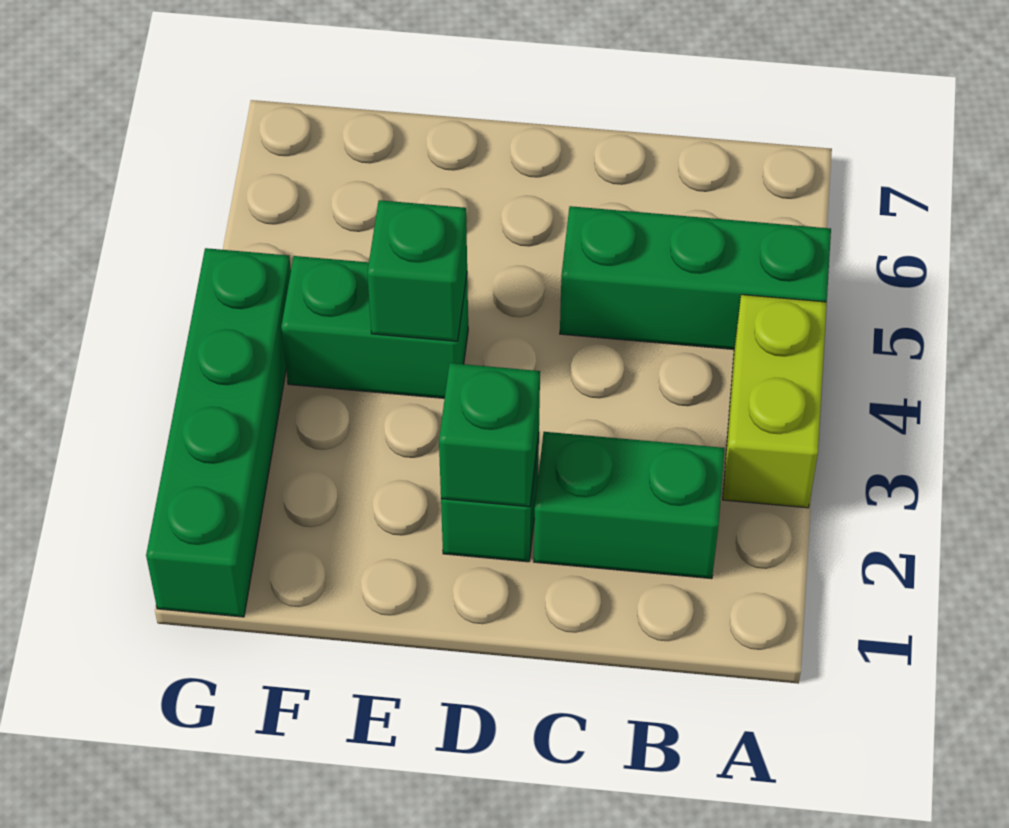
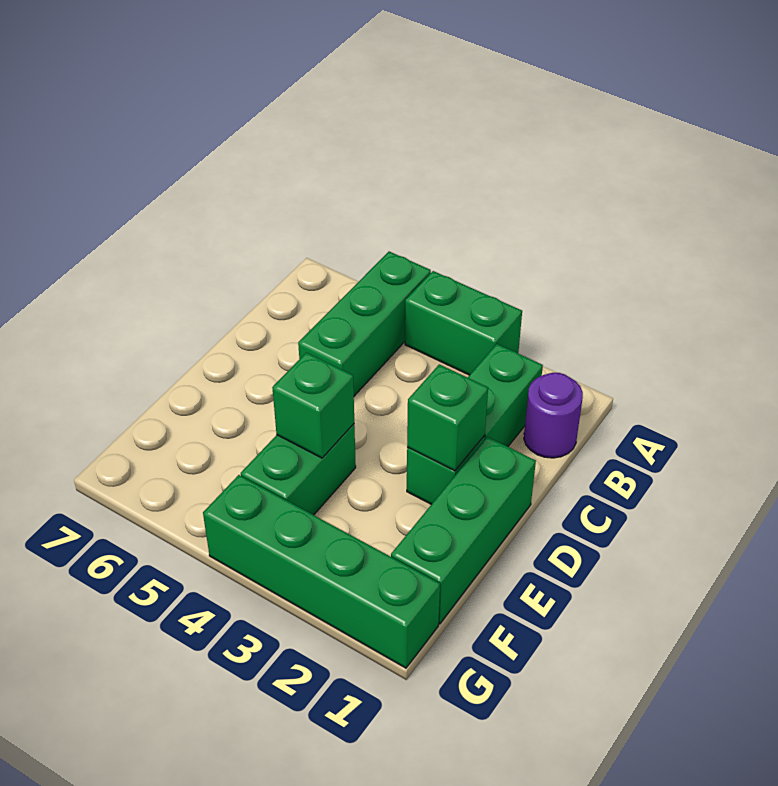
lime brick A3:A4 level 1 -> green brick A3:A4 level 1
none -> purple round brick B1 level 1
none -> green brick D1:F1 level 1

